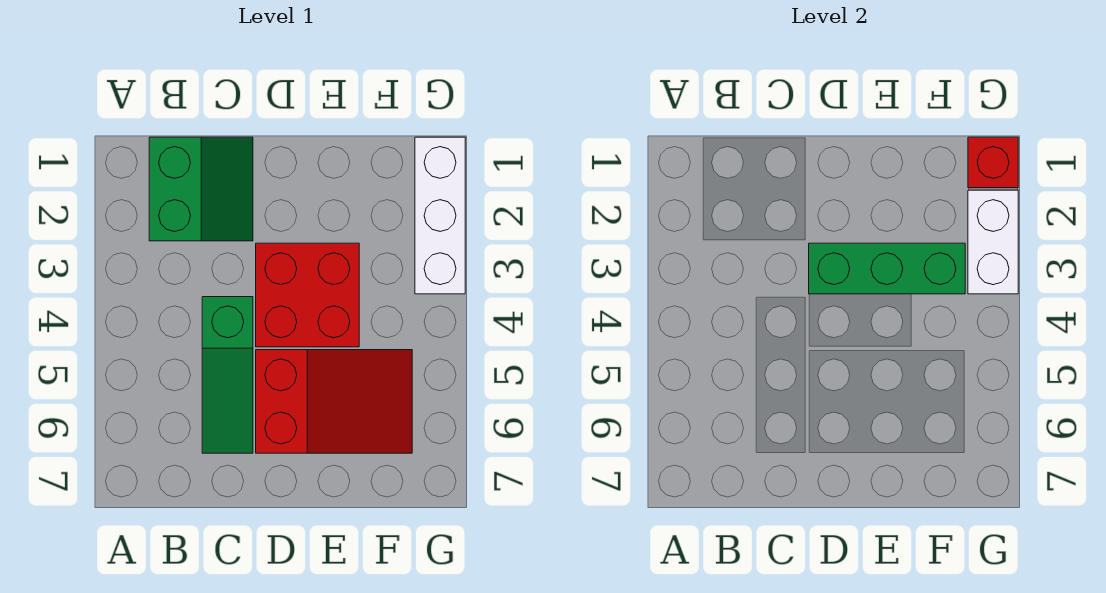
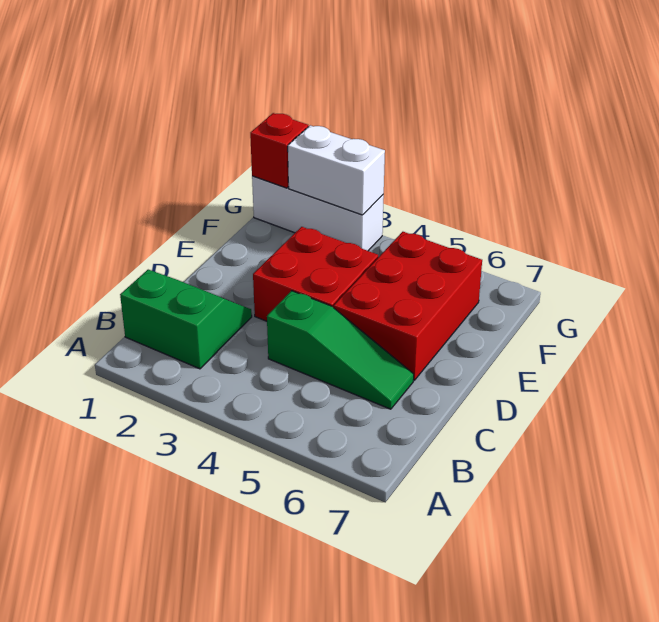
green brick D3:F3 level 2 -> none
red slope D5:F6 level 1 top D -> red brick D5:F6 level 1

